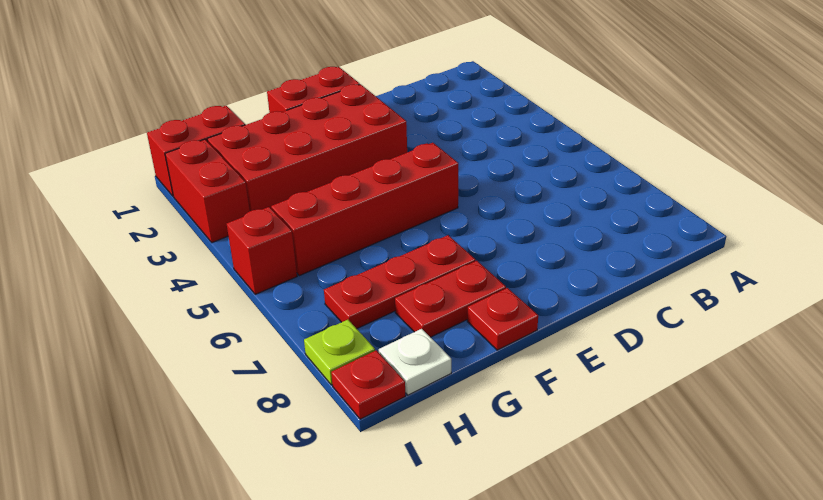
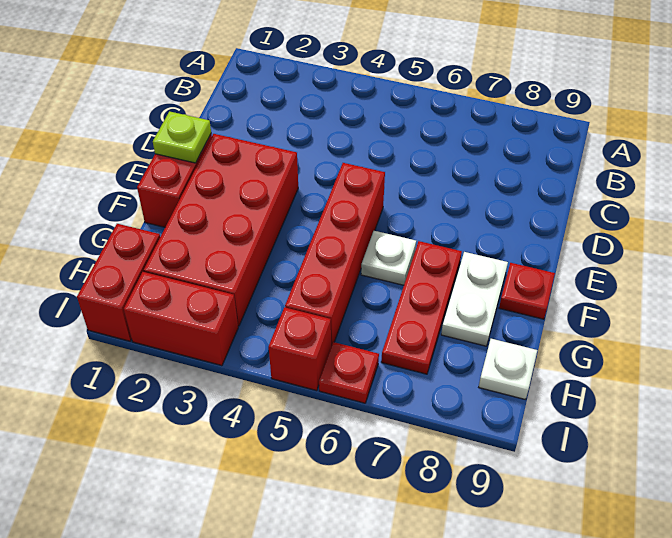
none -> white plate F6 level 1
red plate F8:G8 level 1 -> white plate F8:G8 level 1
lime plate I8 level 1 -> lime plate E1 level 2
red plate I9 level 1 -> red plate I6 level 1

